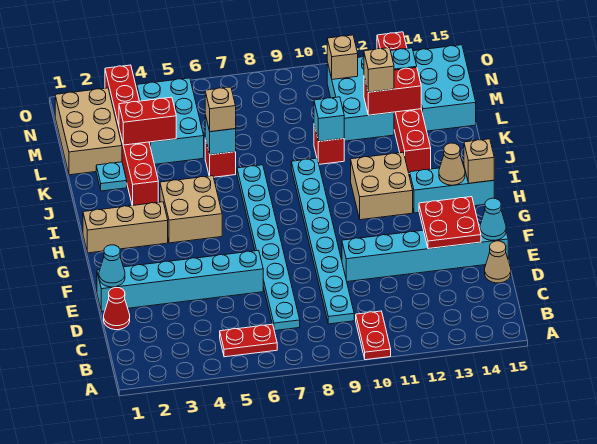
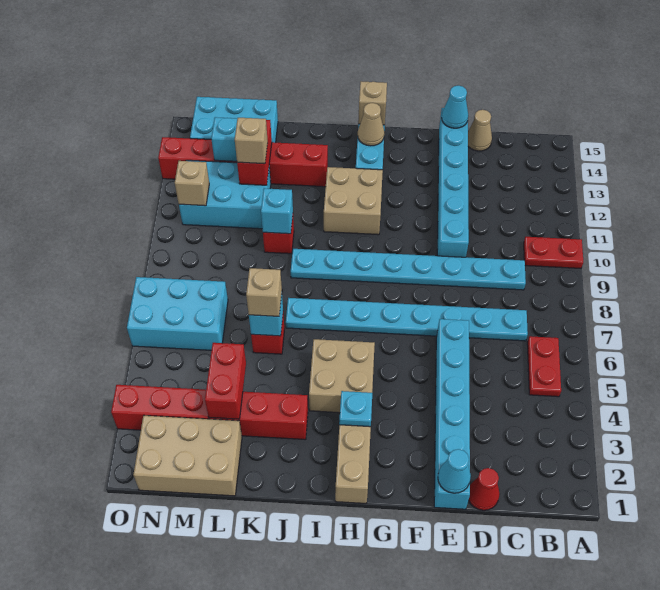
red plate E13:F14 level 2 -> none
cyan plate K2 level 1 -> cyan plate H3 level 2
cyan brick L4:N5 level 1 -> cyan brick M6:O7 level 1

